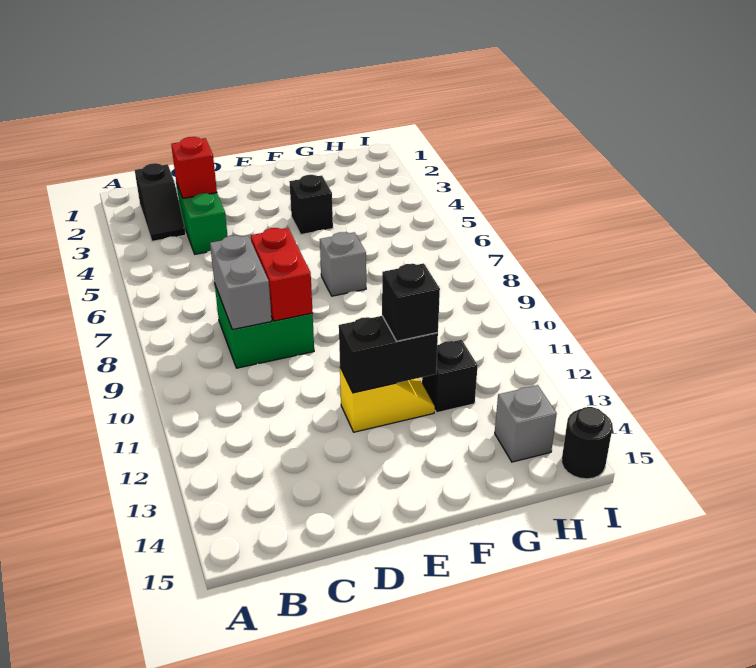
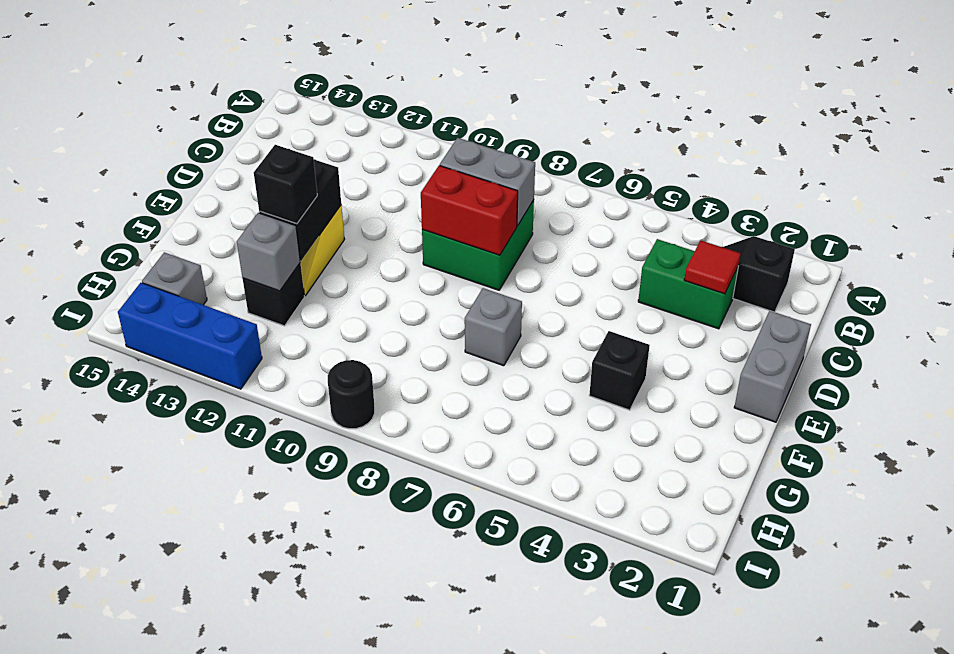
red brick C3 level 2 -> red tile C3 level 2
none -> grey brick D1:E1 level 1
none -> grey brick G12 level 2
none -> blue brick I12:I14 level 1
black round brick I15 level 1 -> black round brick I9 level 1

